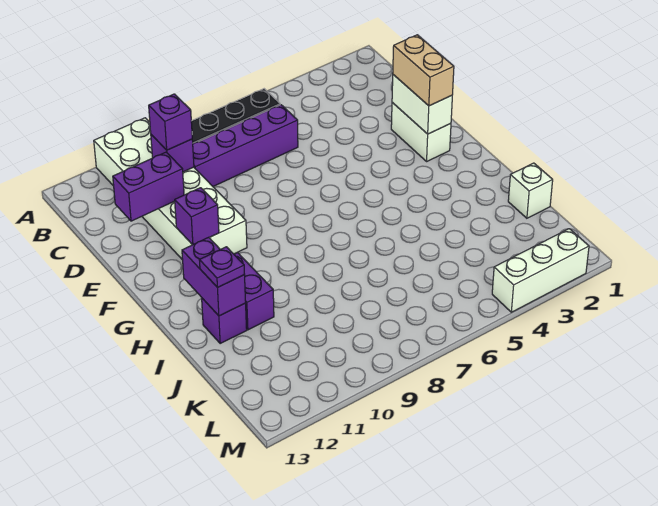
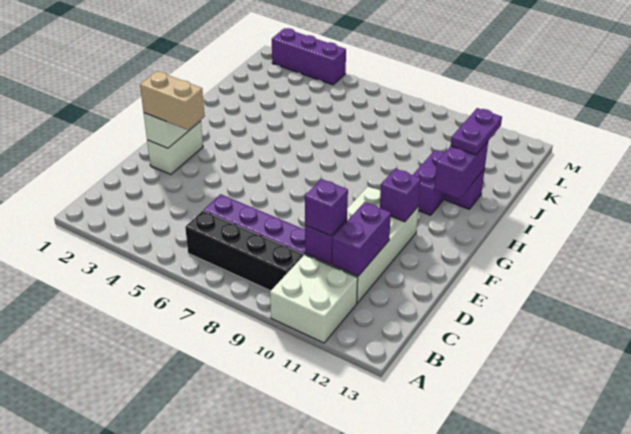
purple brick D11:D12 level 2 -> purple brick C11:D11 level 2
tan brick E2:F2 level 3 -> tan brick E2:E3 level 3
purple plate I12 level 3 -> purple plate I12:J12 level 3
white brick J1 level 1 -> none
white brick M2:M4 level 1 -> purple brick M2:M4 level 1

